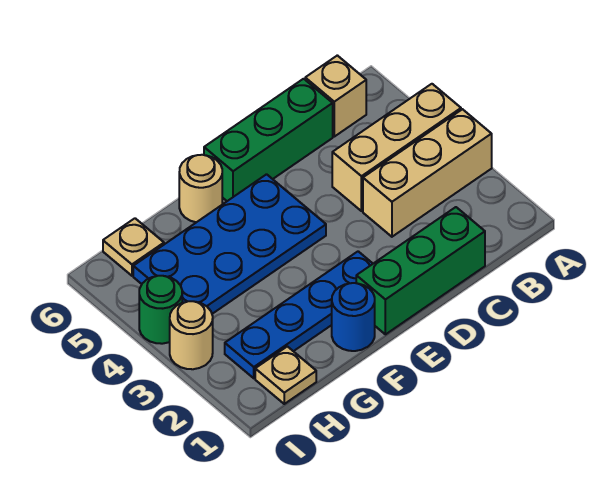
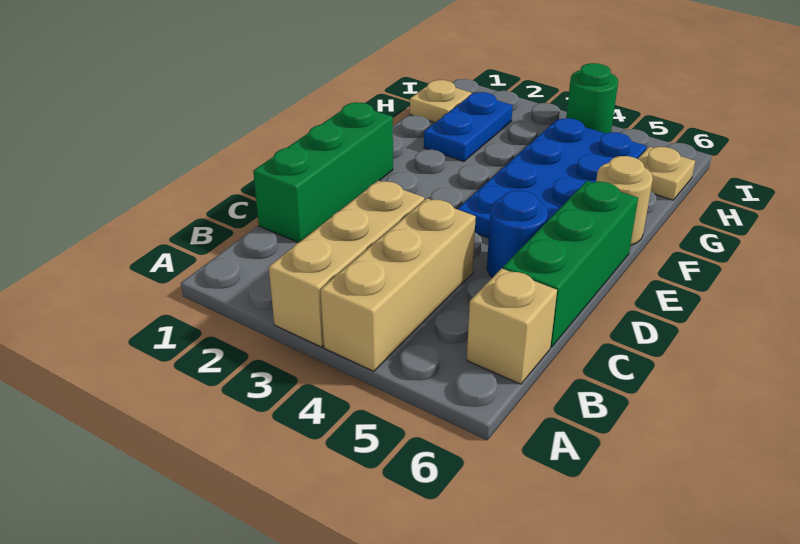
blue plate E2:H2 level 1 -> blue plate G2:H2 level 1
blue round brick F1 level 1 -> blue round brick D5 level 1
tan round brick I3 level 1 -> none

